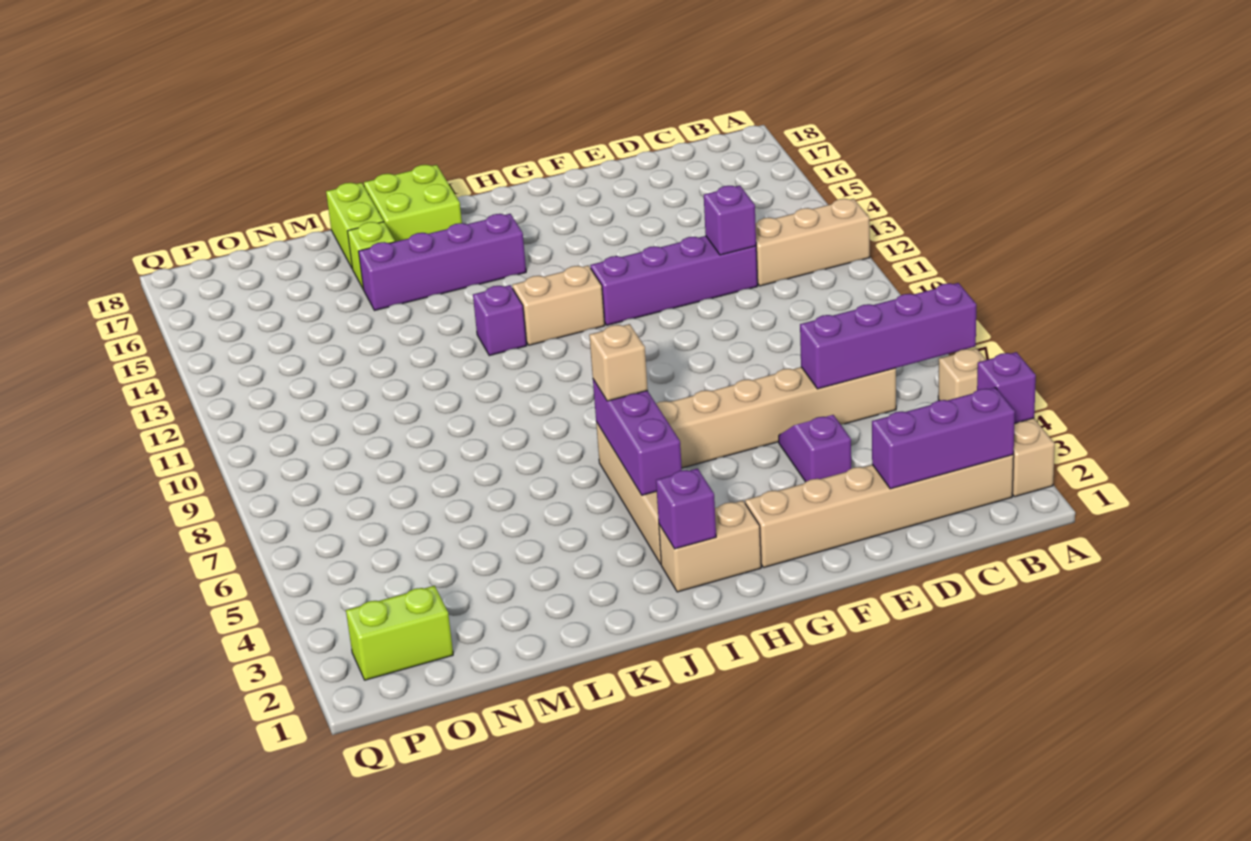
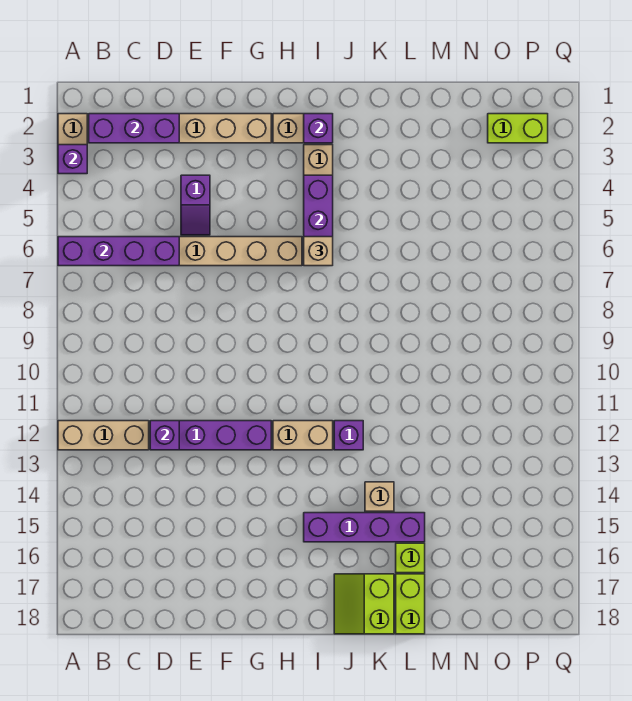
tan brick A5 level 1 -> tan brick K14 level 1
lime brick J17:K18 level 1 -> lime slope J17:K18 level 1 top K

